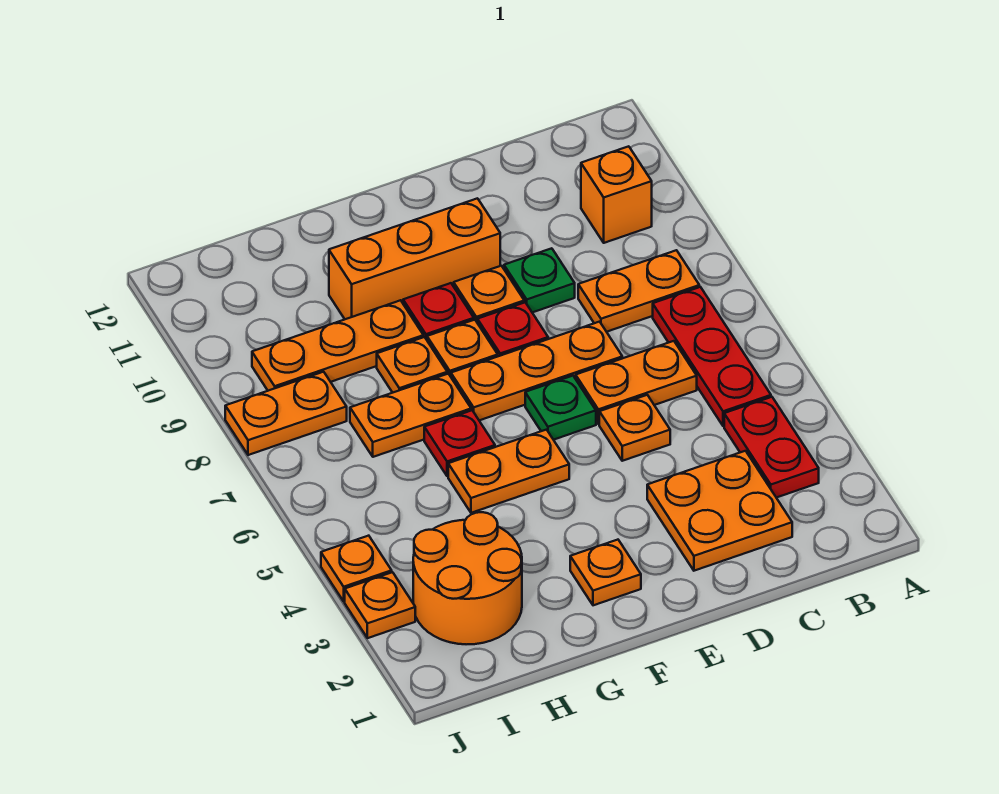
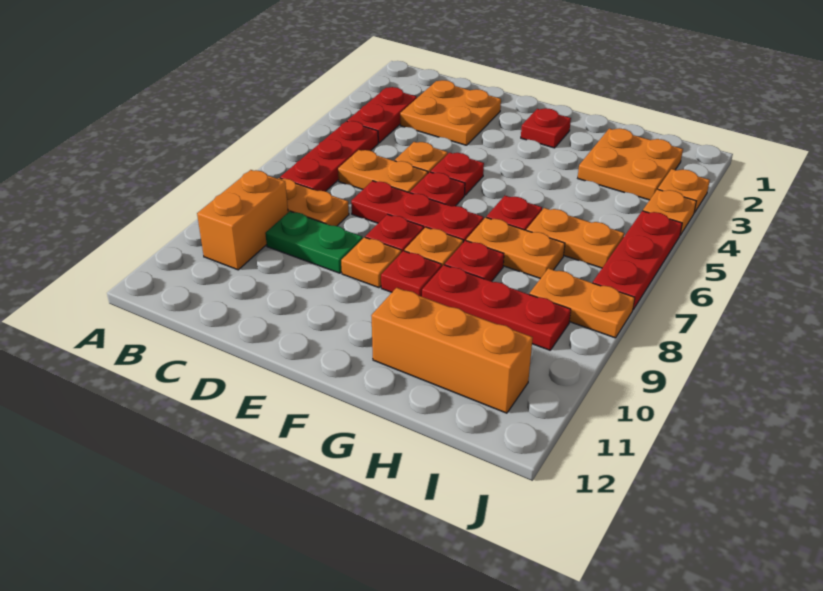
orange brick B10 level 1 -> orange brick B9:B10 level 1
orange plate D7:F7 level 1 -> red plate D7:F7 level 1
green plate D9 level 1 -> green plate C9:D9 level 1
none -> red plate E5 level 1
green plate E6 level 1 -> red plate E6 level 1
orange brick E10:G10 level 1 -> orange brick G11:I11 level 1
orange plate F2 level 1 -> red plate F2 level 1
orange plate F5:G5 level 1 -> orange plate H6:I6 level 1
orange plate G8 level 1 -> red plate G8 level 1
orange plate G9:I9 level 1 -> red plate G9:I9 level 1
orange round brick H2:I3 level 1 -> orange plate H2:I3 level 1
none -> red plate J5:J7 level 1

